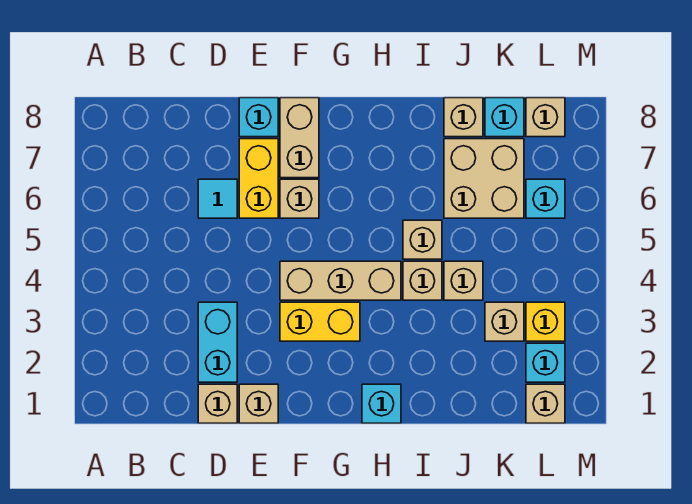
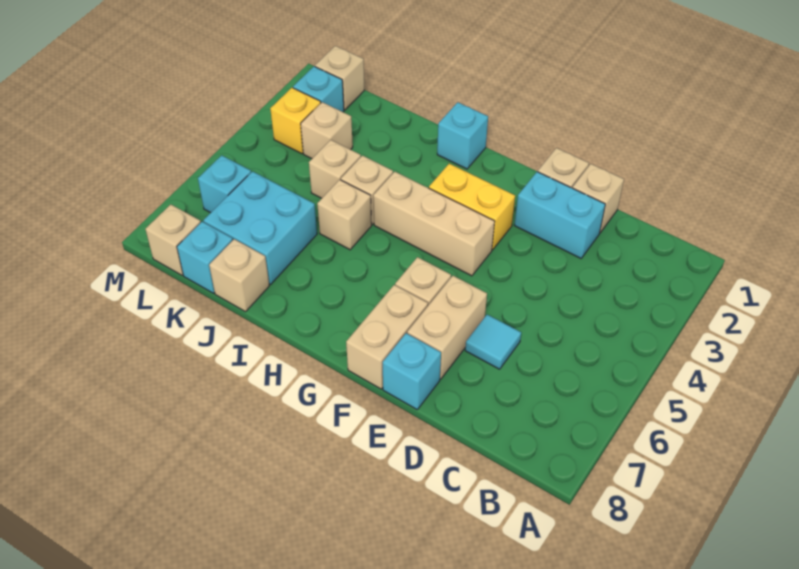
cyan brick D2:D3 level 1 -> cyan brick D2:E2 level 1
yellow brick E6:E7 level 1 -> tan brick E6:E7 level 1
tan brick J6:K7 level 1 -> cyan brick J6:K7 level 1

